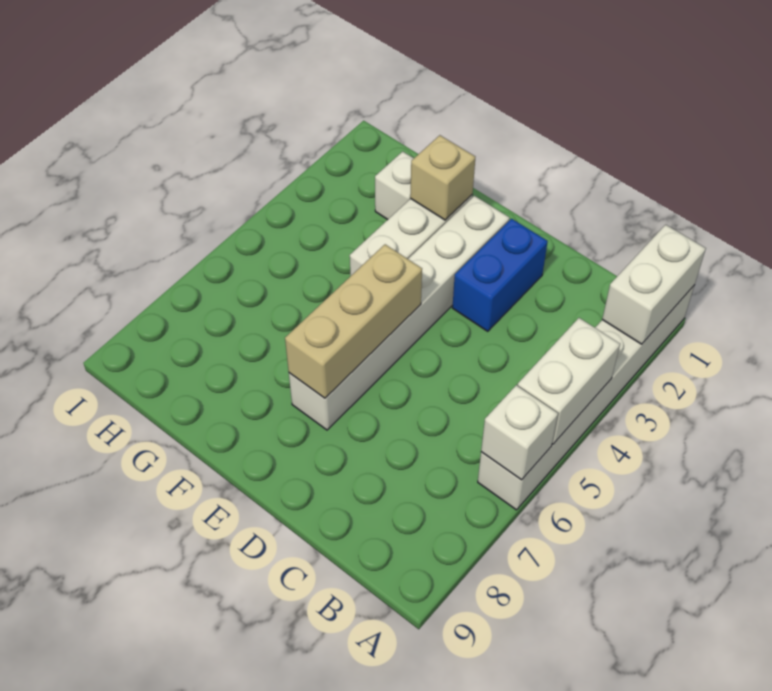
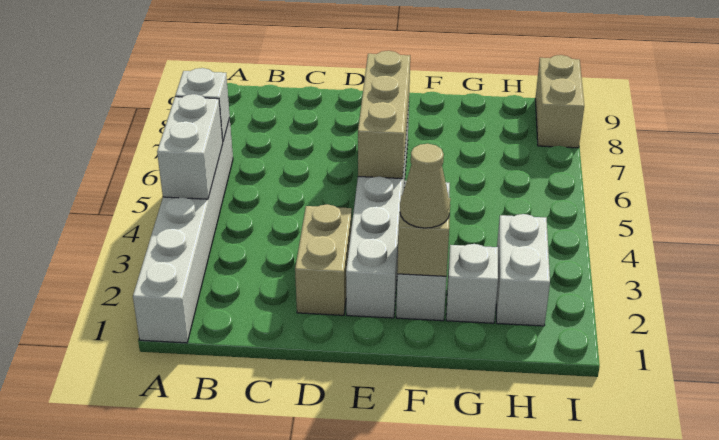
white brick A1:A2 level 2 -> white brick H2:H3 level 1
blue brick D2:D3 level 1 -> tan brick D2:D3 level 1
none -> tan cone F2 level 3
none -> tan brick I8:I9 level 1

